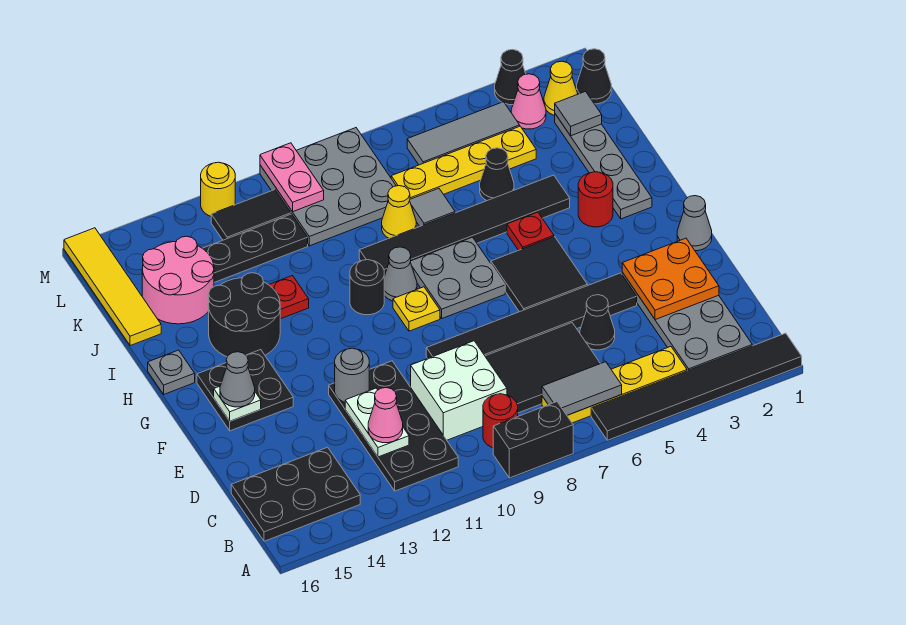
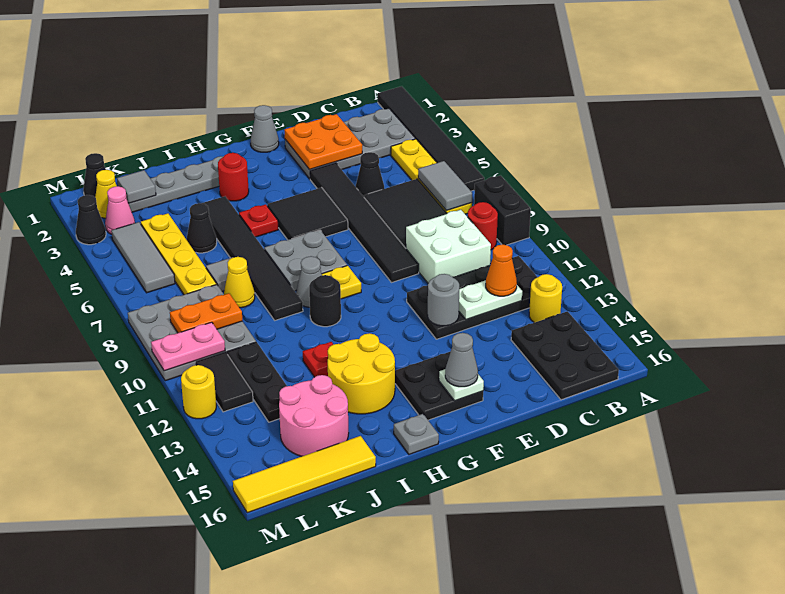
none -> yellow round brick B13 level 1
pink cone C12 level 3 -> orange cone C12 level 3
black round brick H13:I14 level 1 -> yellow round brick H13:I14 level 1
none -> orange plate K9:L9 level 2

